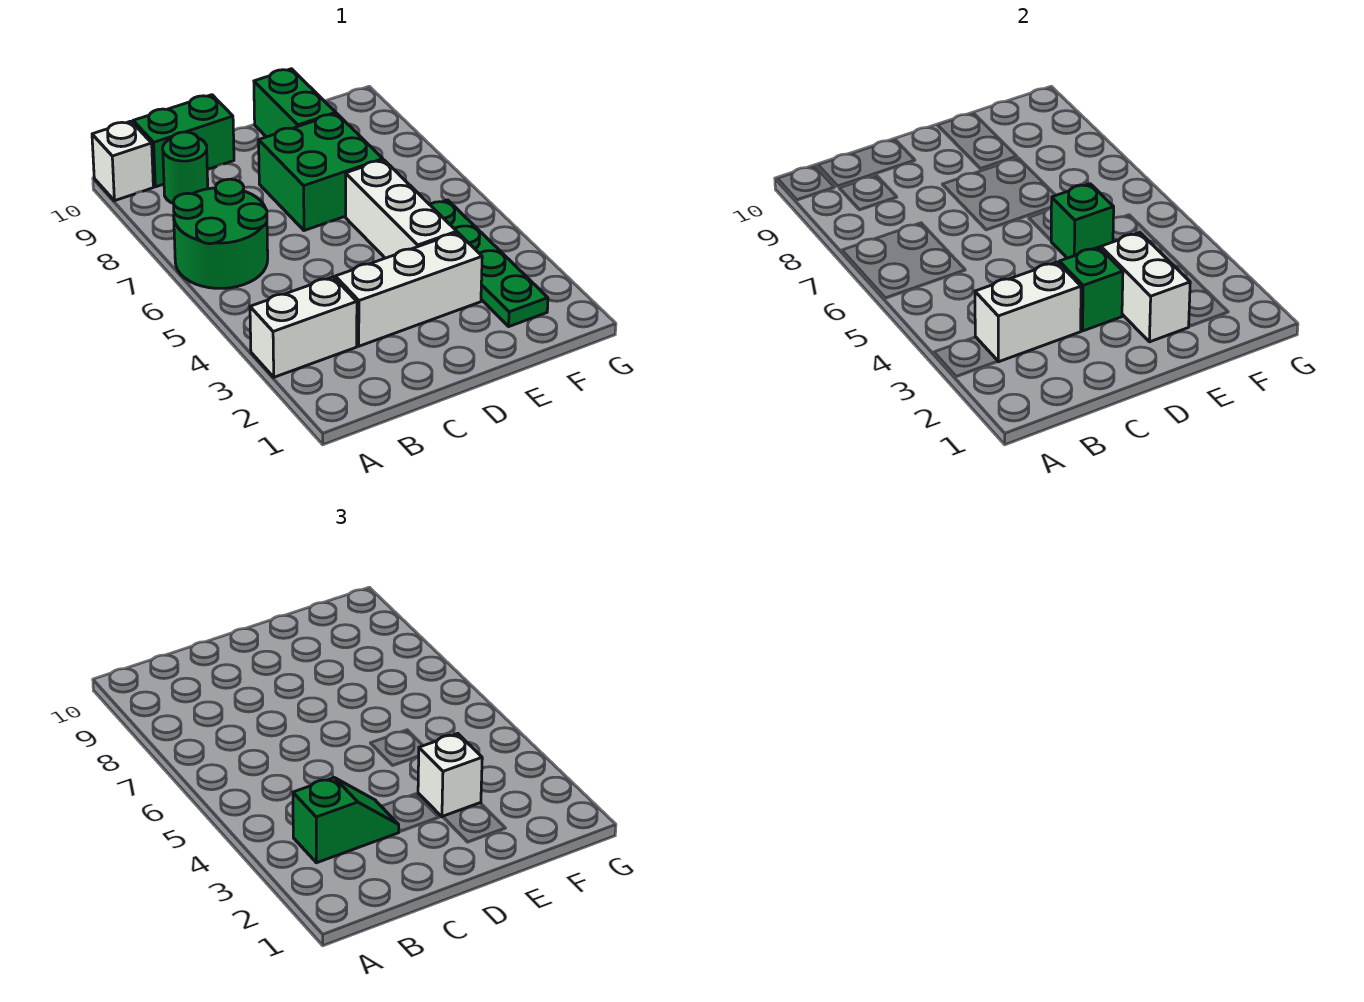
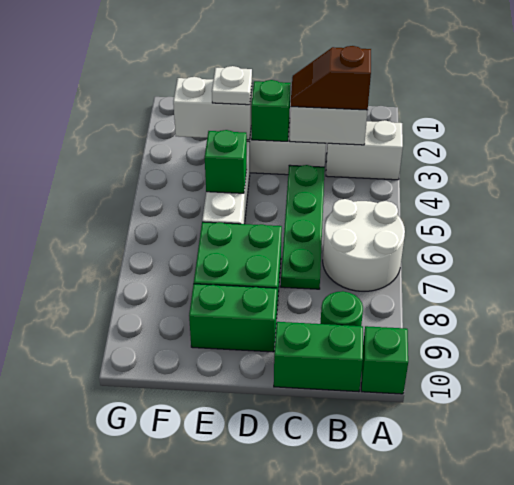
green round brick A6:B7 level 1 -> white round brick A6:B7 level 1
white brick A10 level 1 -> green brick A10 level 1
green slope B3:C3 level 3 top B -> brown slope B3:C3 level 3 top B
white brick E2:E3 level 2 -> white brick E3:F3 level 2
white brick E3 level 3 -> white plate E3 level 3
green brick E9:E10 level 1 -> green brick D9:E9 level 1
green plate F2:F5 level 1 -> green plate C4:C7 level 1

